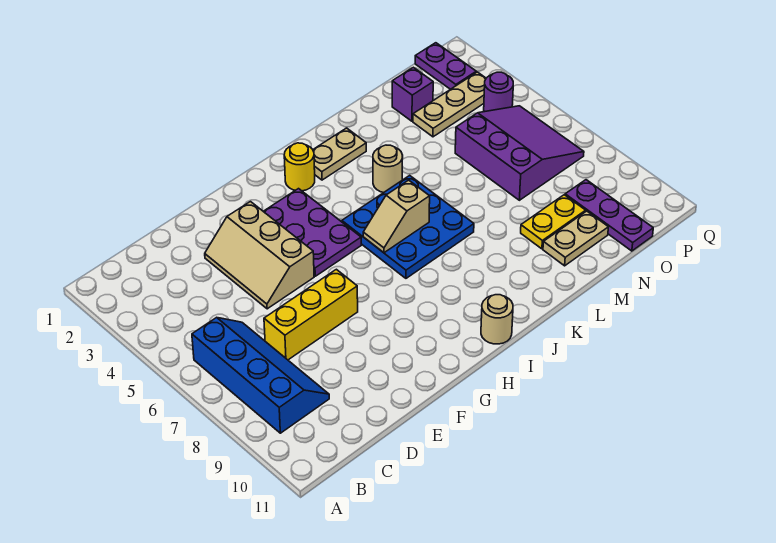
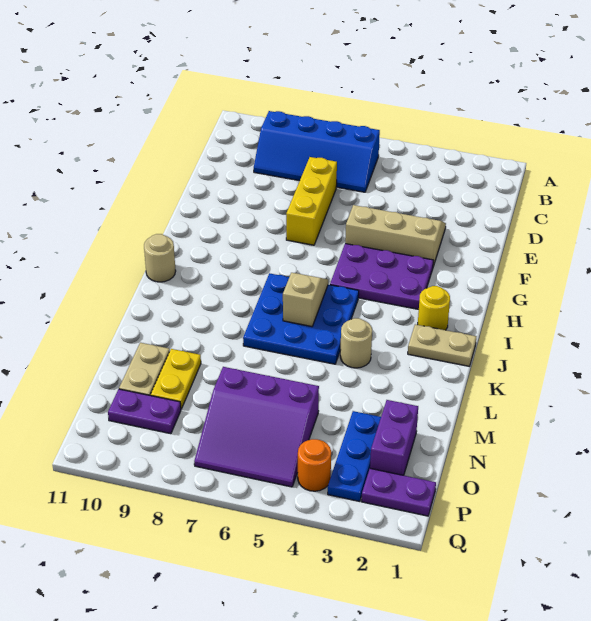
tan plate J2:K2 level 1 -> tan plate J1:J2 level 1
purple brick N2 level 1 -> purple brick N2:O2 level 1
tan plate N3:P3 level 1 -> blue plate N3:P3 level 1
purple plate O9:O11 level 1 -> purple plate O9:O10 level 1
purple round brick P4 level 1 -> orange round brick P4 level 1

